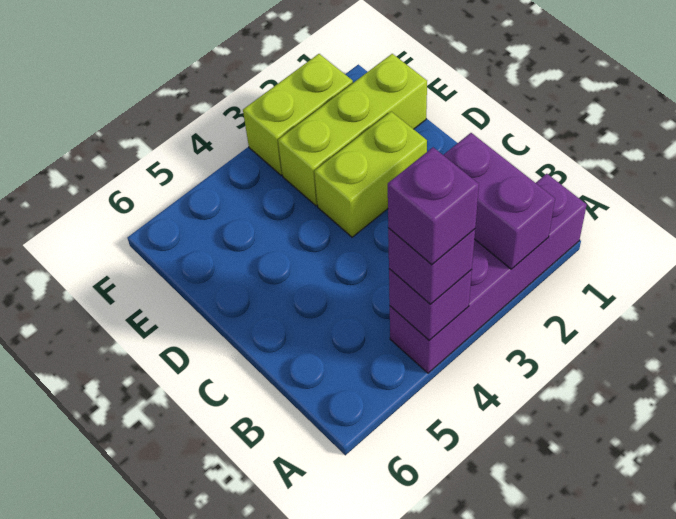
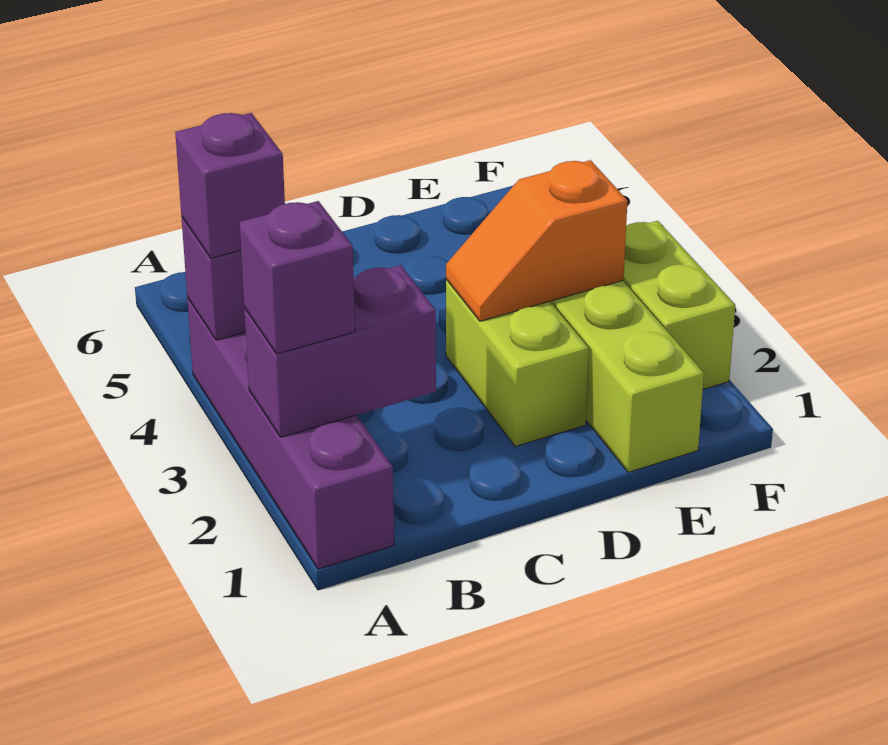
purple brick A4 level 4 -> purple brick A2 level 3
none -> orange slope D3:E3 level 2 top E

